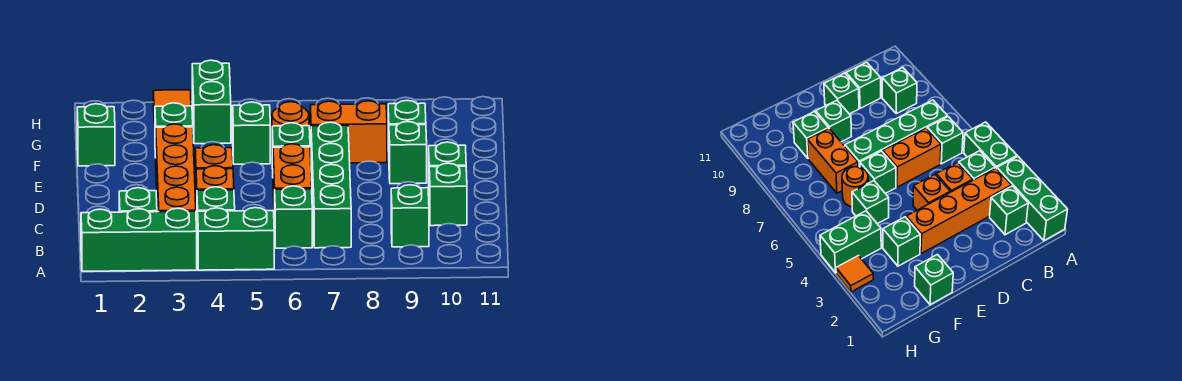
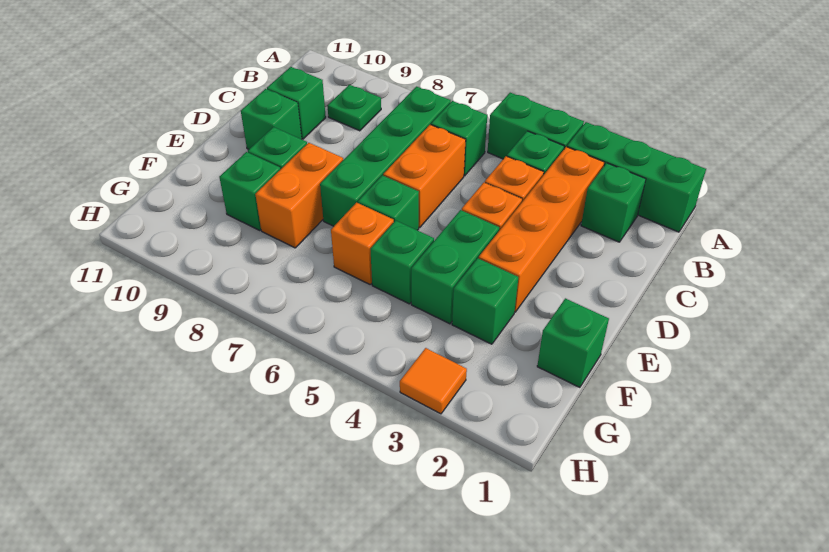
green brick B9 level 1 -> green plate B9 level 1
orange round brick F6 level 1 -> orange brick F6 level 1
orange brick F7:F8 level 1 -> orange brick E8:F8 level 1
green brick G4:H4 level 1 -> green brick E4:F4 level 1

